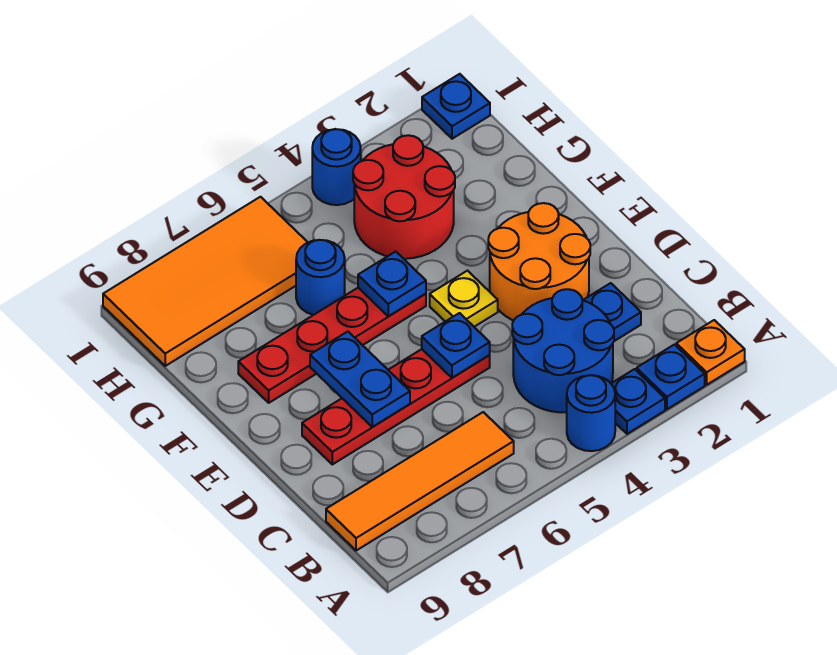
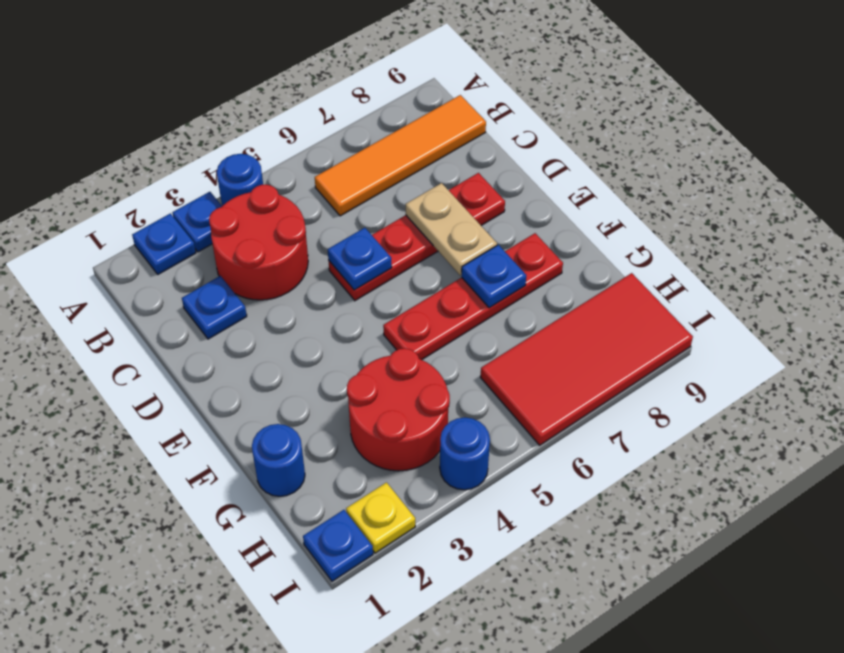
orange plate A1 level 1 -> none
blue round brick B3:C4 level 1 -> red round brick B3:C4 level 1
orange round brick D2:E3 level 1 -> none
blue plate D7:E7 level 2 -> tan plate D7:E7 level 2
yellow plate E4 level 1 -> yellow plate I2 level 1
blue plate F5 level 2 -> blue plate F7 level 2
blue round brick G6 level 1 -> blue round brick G1 level 1
orange tile H6:I9 level 1 -> red tile H6:I9 level 1

